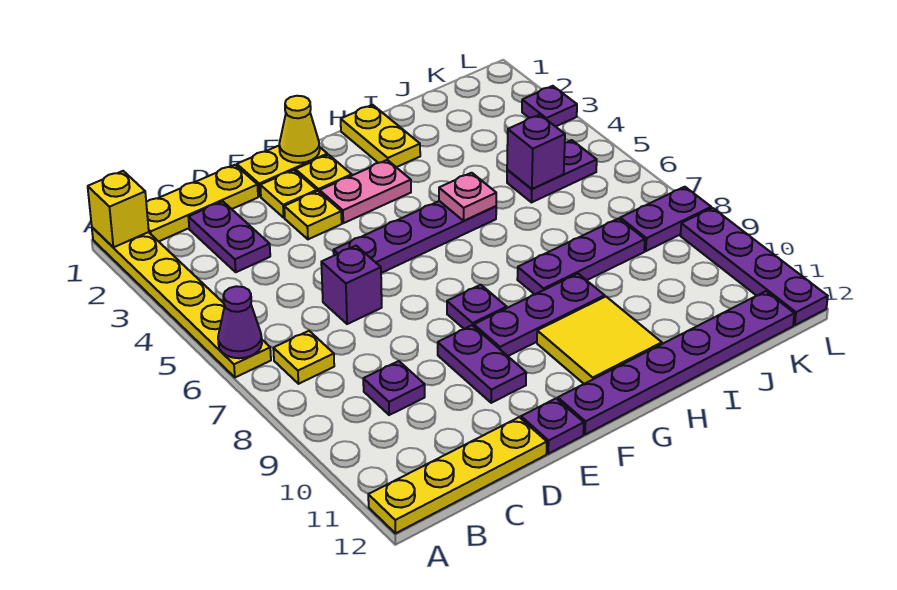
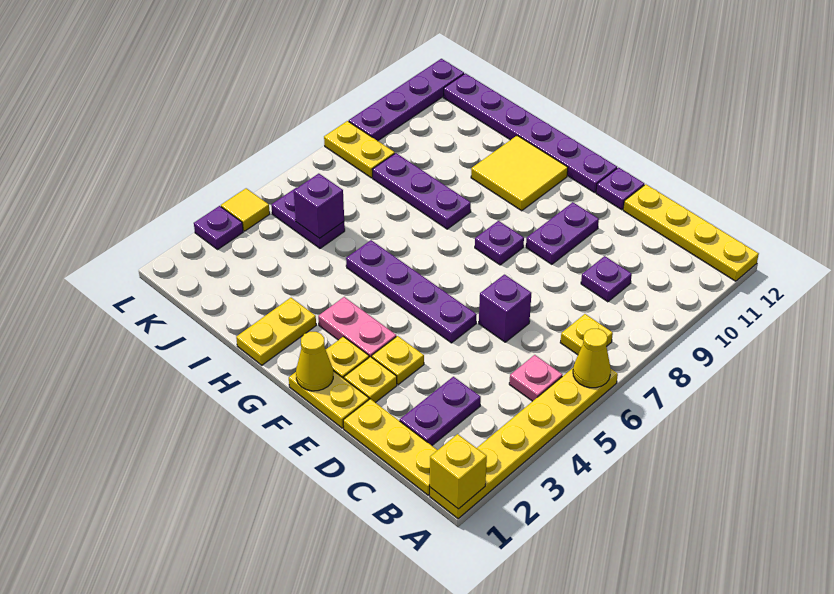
purple cone A6 level 2 -> yellow cone A6 level 2
purple plate F9:H9 level 1 -> none
pink plate H5 level 2 -> pink plate B5 level 1
purple plate K8:L8 level 1 -> yellow plate K8:L8 level 1
none -> yellow tile L4 level 1

